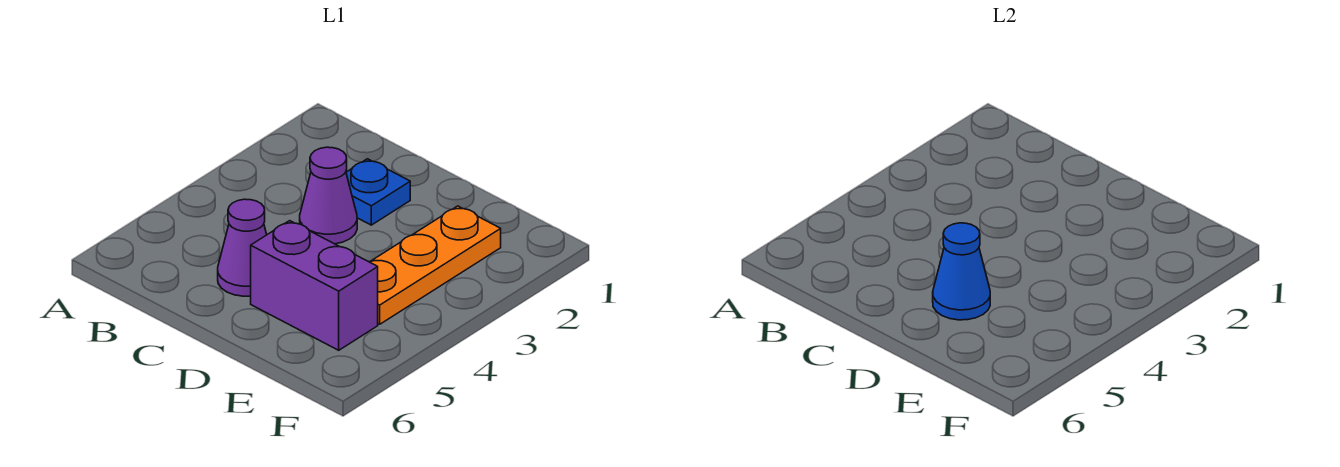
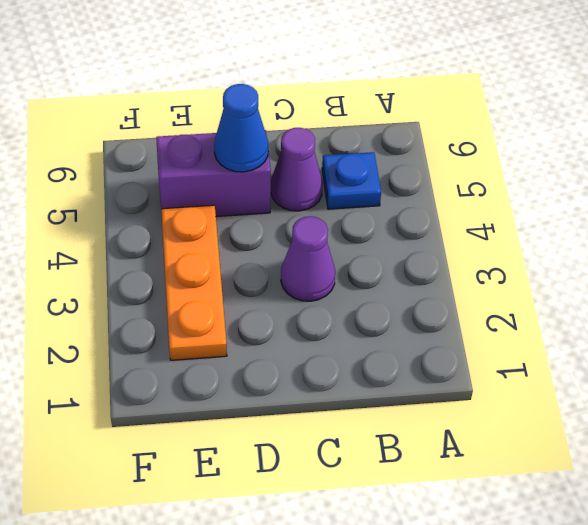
blue plate C2 level 1 -> blue plate B5 level 1

